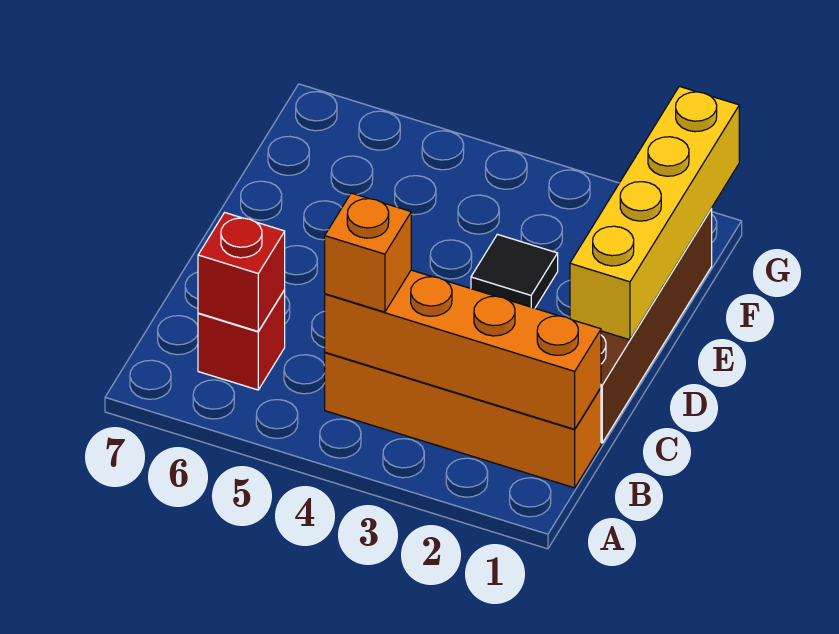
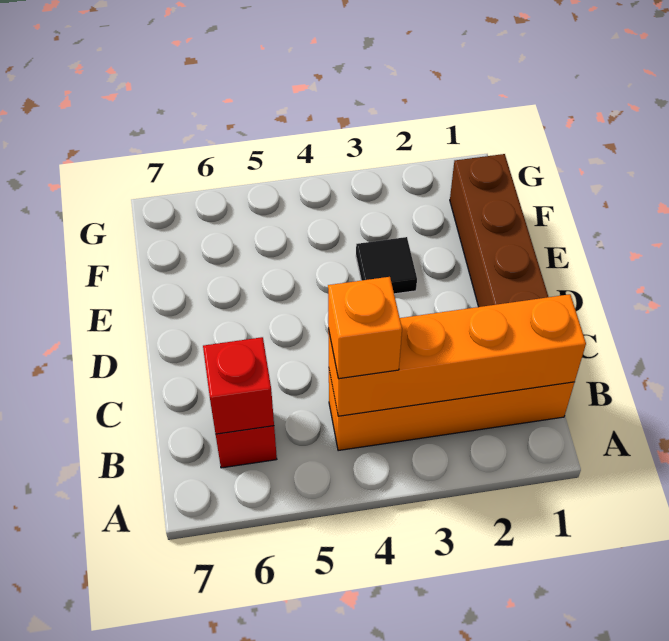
yellow brick D1:G1 level 2 -> none

